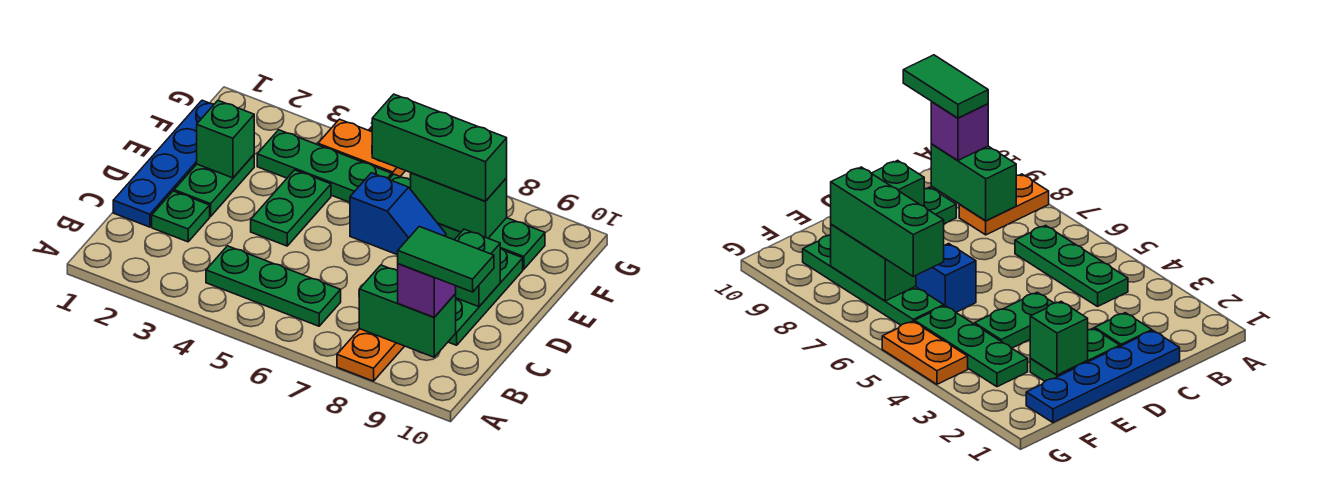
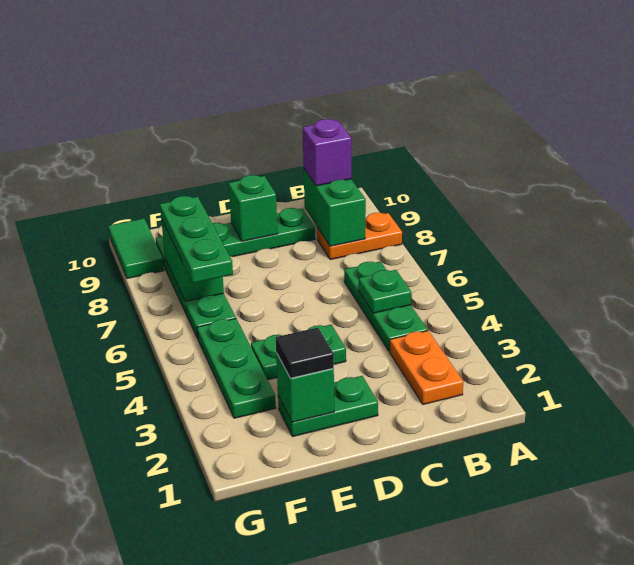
green tile B9:B10 level 4 -> green tile G9:G10 level 1
blue plate C1:F1 level 1 -> none
green plate C2 level 1 -> green plate B5 level 2
none -> black tile E2 level 3
blue slope E6:E7 level 1 top 6 -> none
green brick F6:F8 level 3 -> green plate F6:F8 level 3
orange plate G4:G5 level 1 -> orange plate B2:B3 level 1

